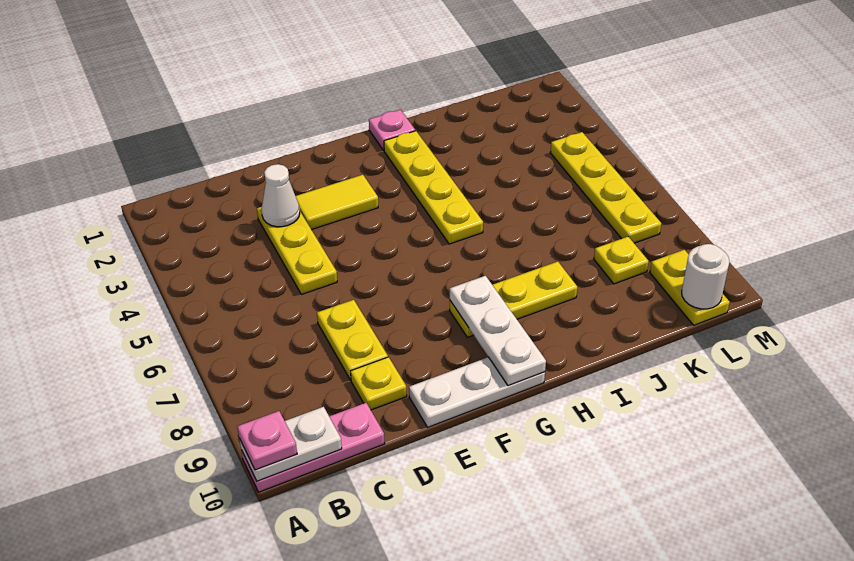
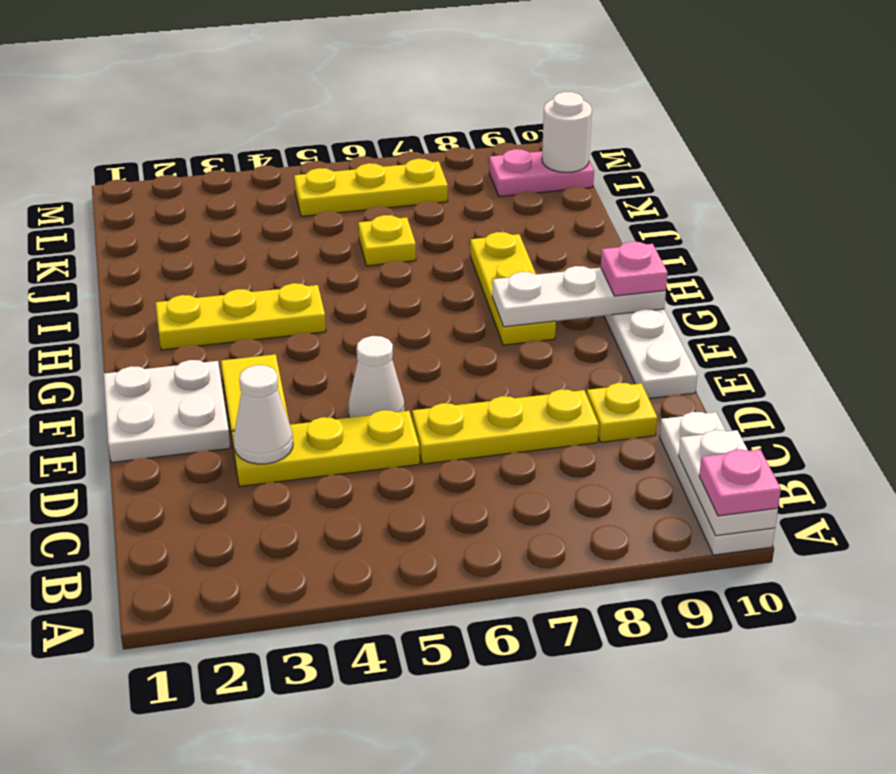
pink plate A10:C10 level 1 -> white plate A10:C10 level 1
yellow plate D7:D8 level 1 -> yellow plate D6:D8 level 1
none -> white plate E1:F2 level 1
none -> white cone E5 level 1
pink plate H1 level 1 -> pink plate G10 level 3
yellow plate H2:H5 level 1 -> yellow plate H2:H4 level 1
yellow plate K8 level 1 -> yellow plate J6 level 1
yellow plate L4:L7 level 1 -> yellow plate L5:L7 level 1
yellow plate L9:L10 level 1 -> pink plate L9:L10 level 1

